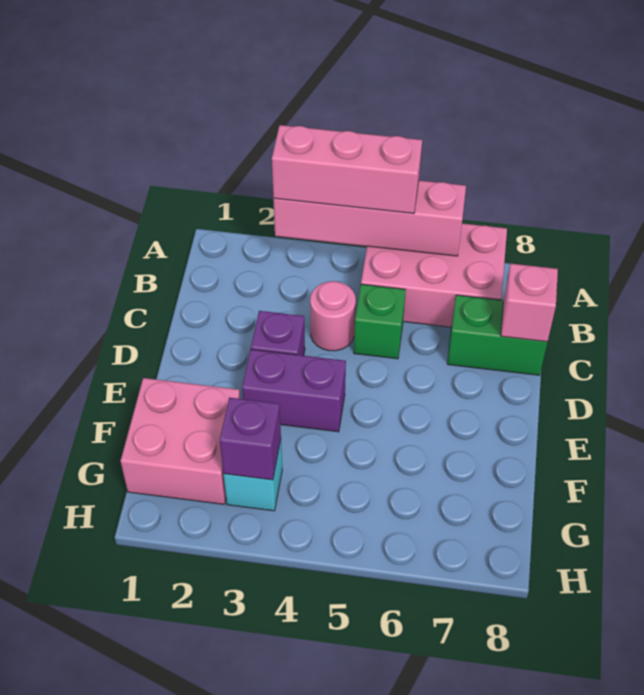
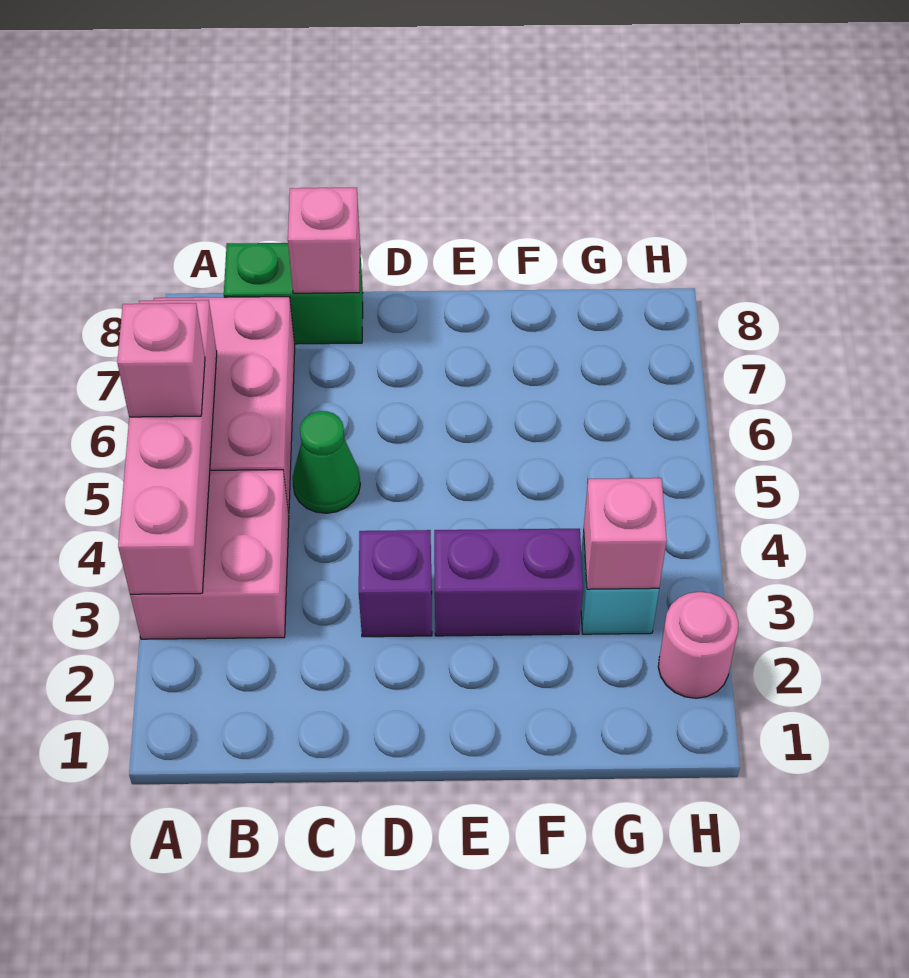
pink brick A3:A5 level 3 -> pink brick A5 level 3
pink round brick C4 level 1 -> pink round brick H2 level 1
green brick C5 level 1 -> green cone C5 level 1
green brick C7:C8 level 1 -> green brick B8:C8 level 1
purple brick E3:E4 level 1 -> purple brick E3:F3 level 1
pink brick F1:G2 level 1 -> pink brick A3:B4 level 1
purple brick G3 level 2 -> pink brick G3 level 2

